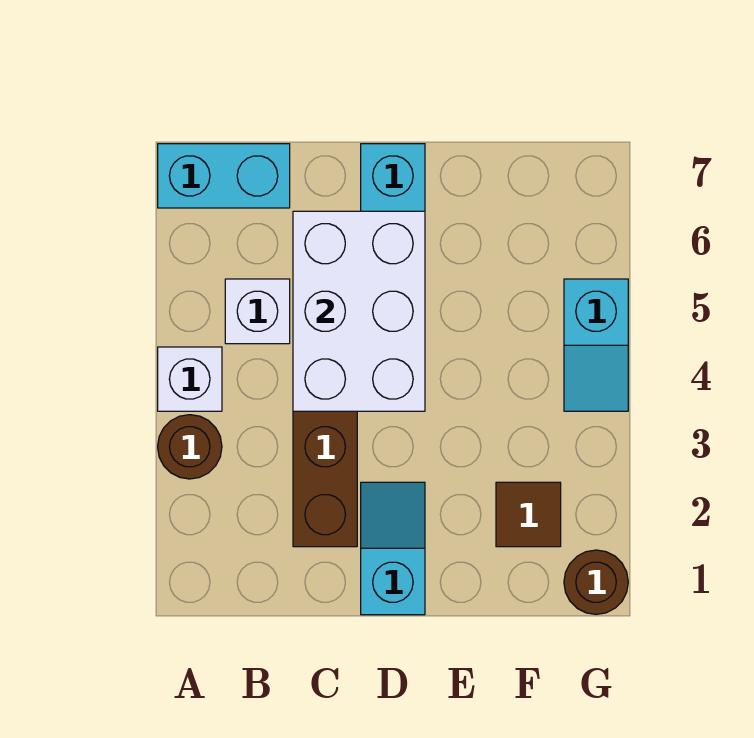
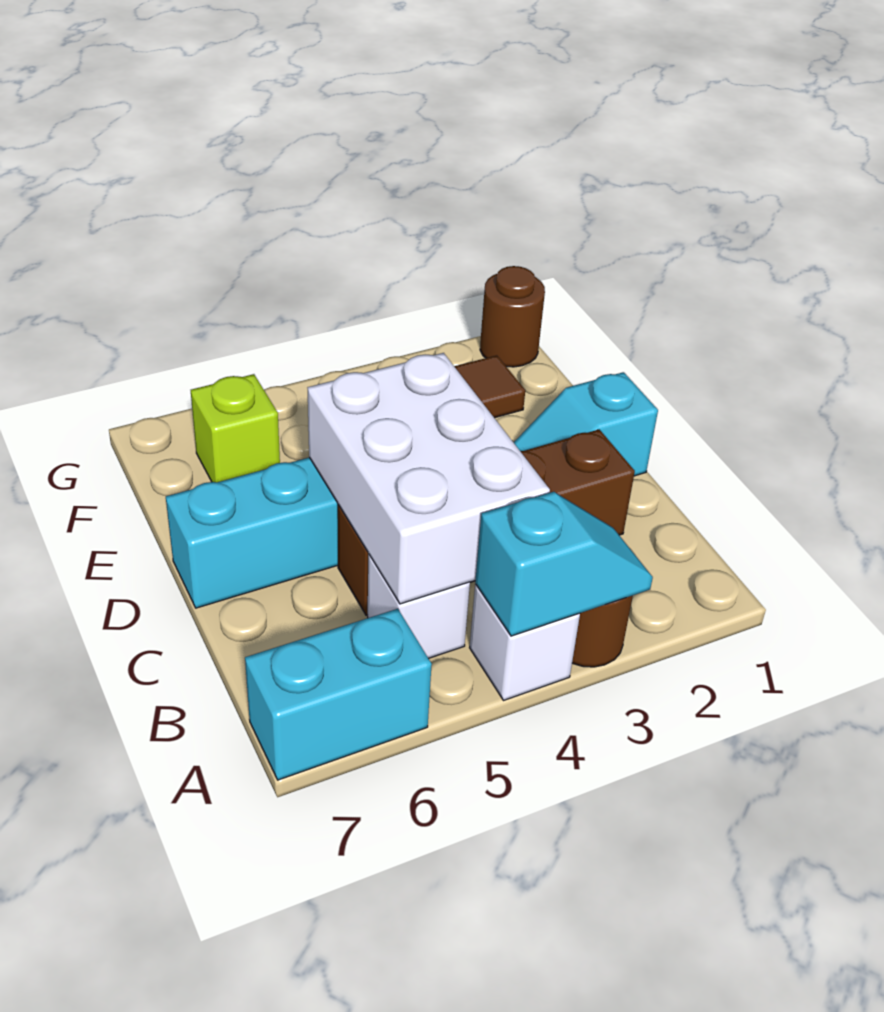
cyan brick A7:B7 level 1 -> cyan brick A6:A7 level 1
white brick C4:D6 level 2 -> white brick B4:D5 level 2
none -> lime brick F6 level 1
cyan slope G4:G5 level 1 top 5 -> cyan slope A3:A4 level 2 top 4

